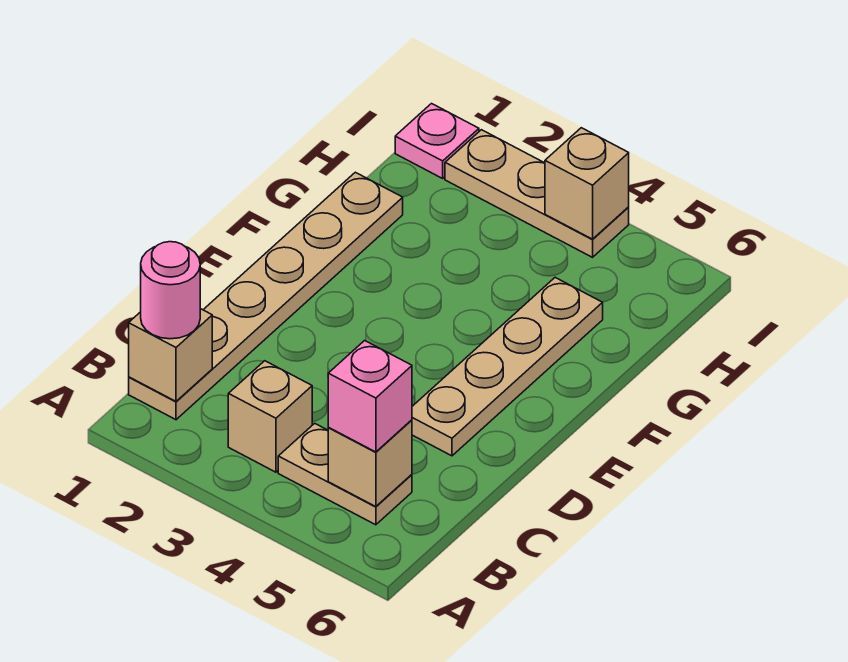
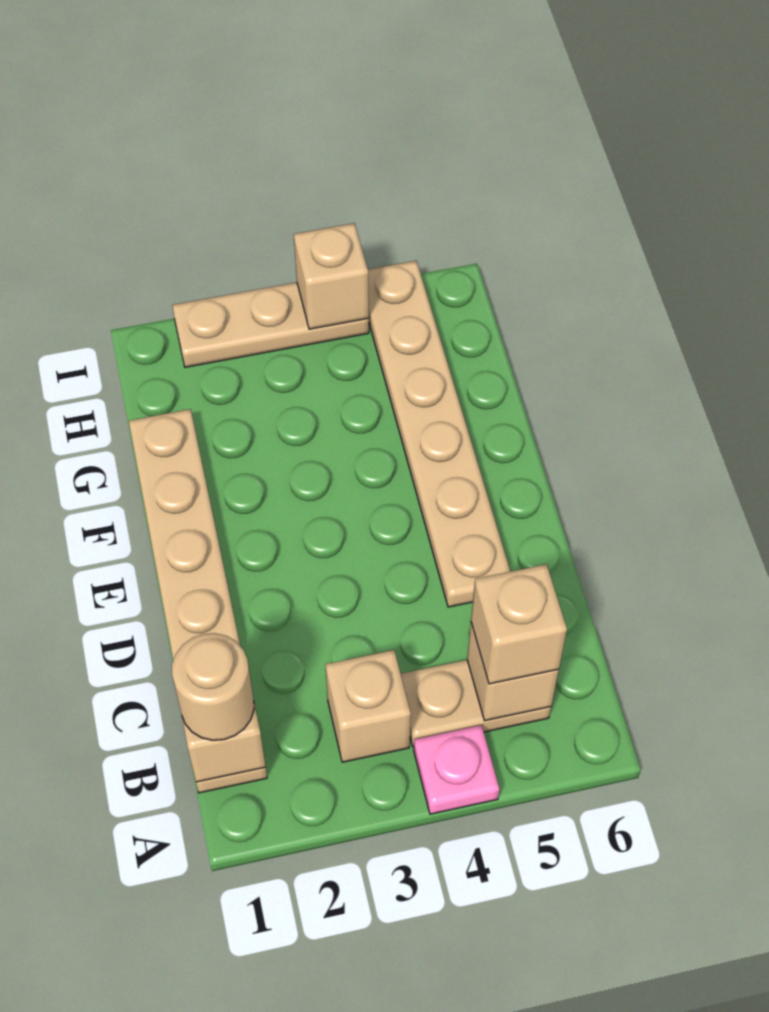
pink round brick B1 level 3 -> tan round brick B1 level 3
pink brick B5 level 3 -> tan brick B5 level 3
tan plate D5:G5 level 1 -> tan plate D5:I5 level 1
pink plate I1 level 1 -> pink plate A4 level 1

